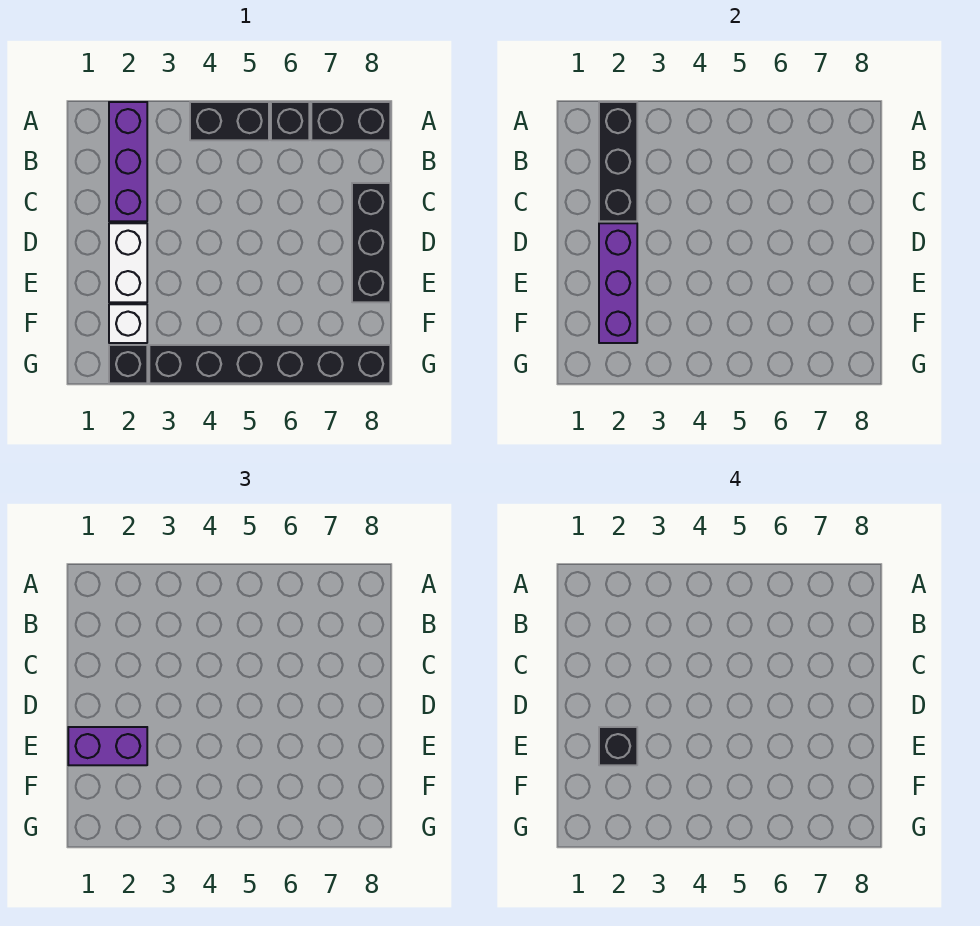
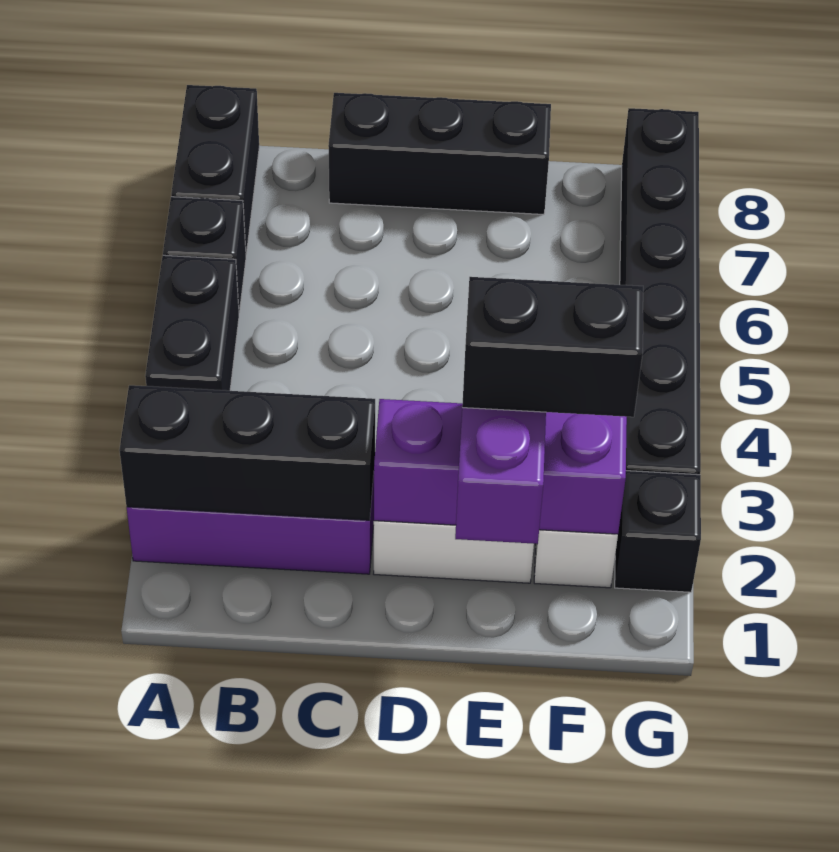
black brick E2 level 4 -> black brick E2:F2 level 4

